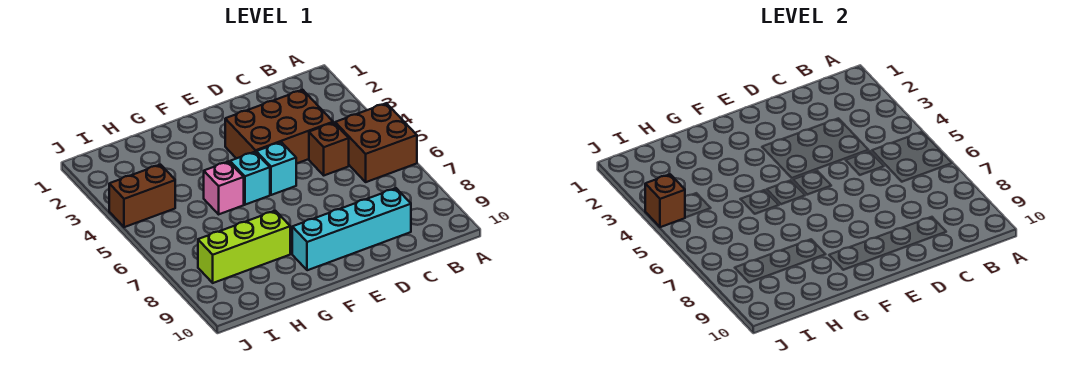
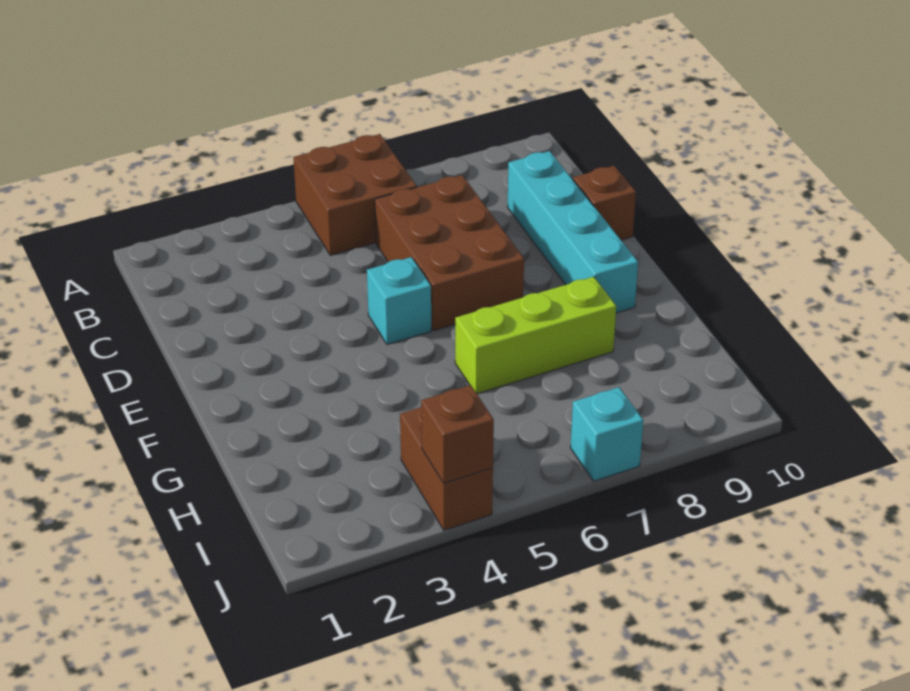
brown brick C3:E4 level 1 -> brown brick C6:E7 level 1
brown brick C5 level 1 -> brown brick D10 level 1
cyan brick F5 level 1 -> cyan brick J7 level 1
pink brick G5 level 1 -> none
lime brick G8:I8 level 1 -> lime brick G6:G8 level 1

